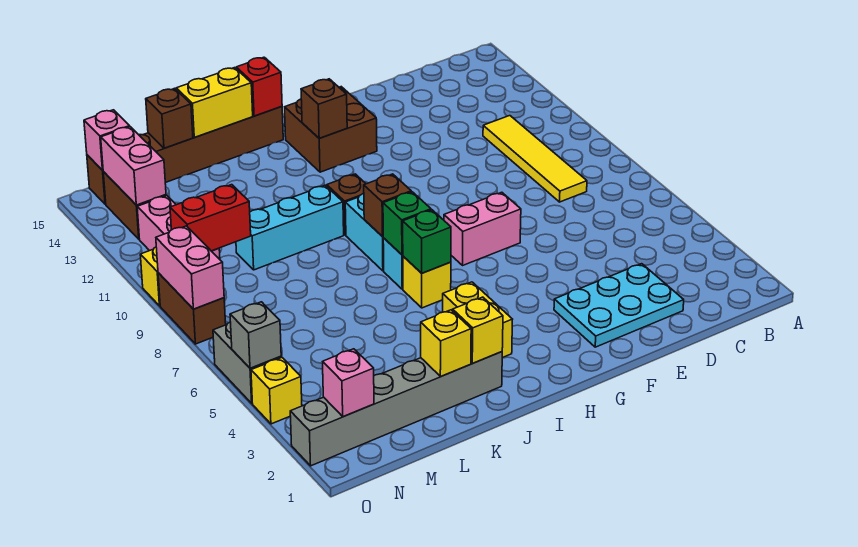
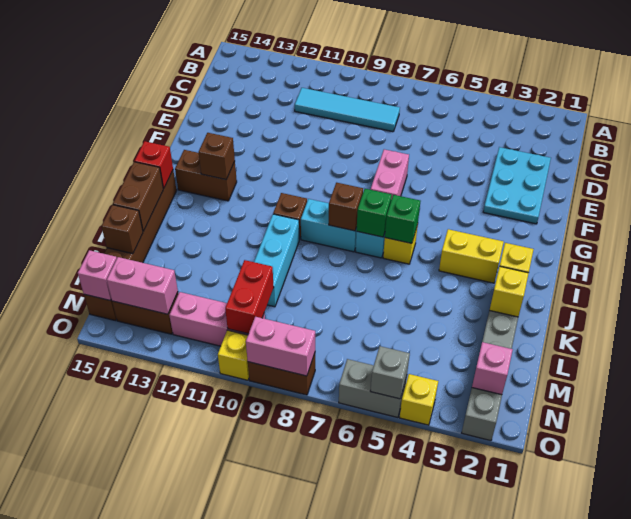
yellow tile C8:C11 level 1 -> cyan tile C8:C11 level 1
brown brick G13:H14 level 1 -> brown brick H13:H14 level 1
yellow brick J15:K15 level 2 -> brown brick J15:K15 level 2

